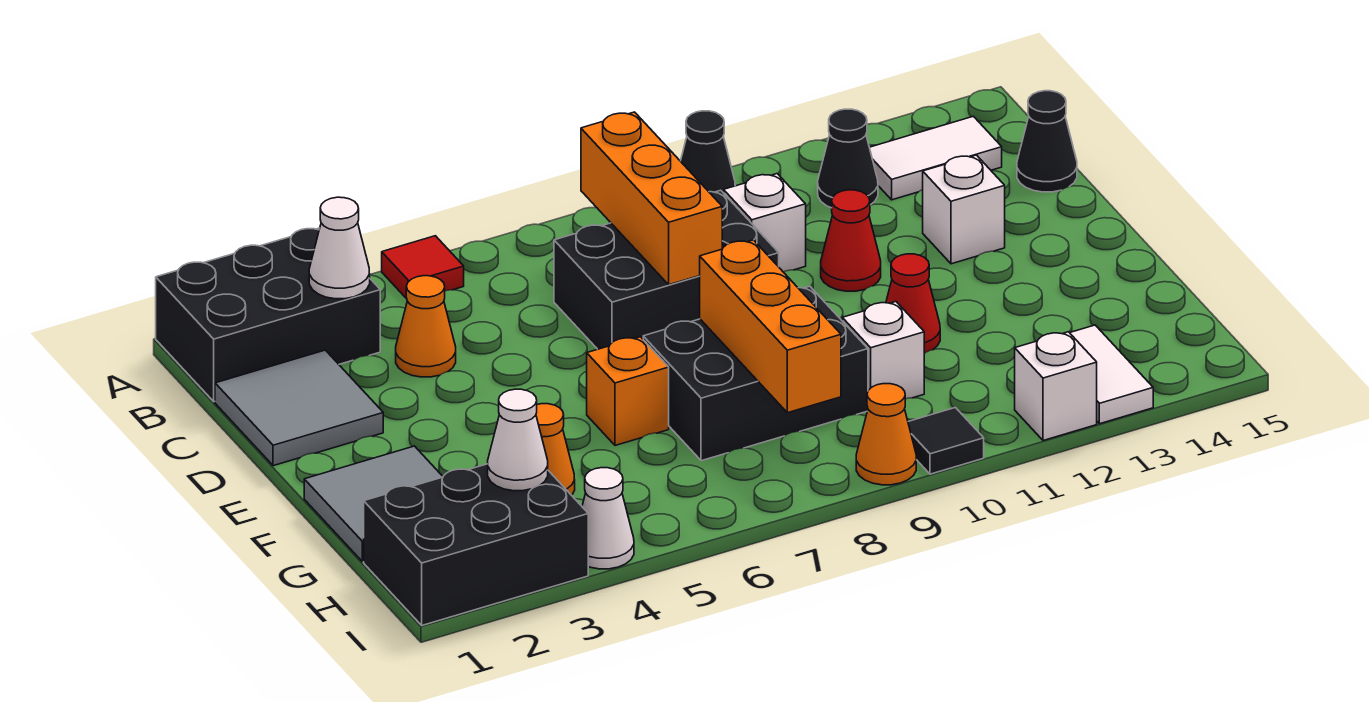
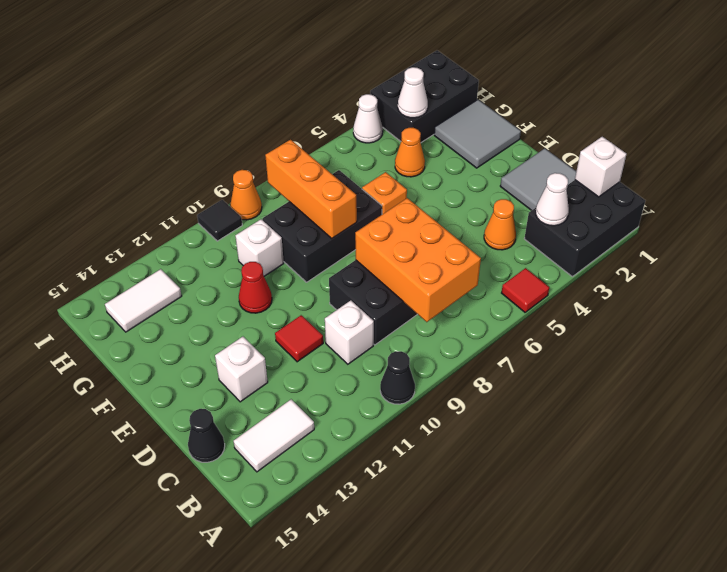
orange brick B8:D8 level 2 -> orange brick B7:D8 level 2
black cone B12 level 1 -> none
red cone D11 level 1 -> red tile D11 level 1
white tile H13:I13 level 1 -> white tile H13:H14 level 1
white brick I12 level 1 -> white brick B1 level 2

